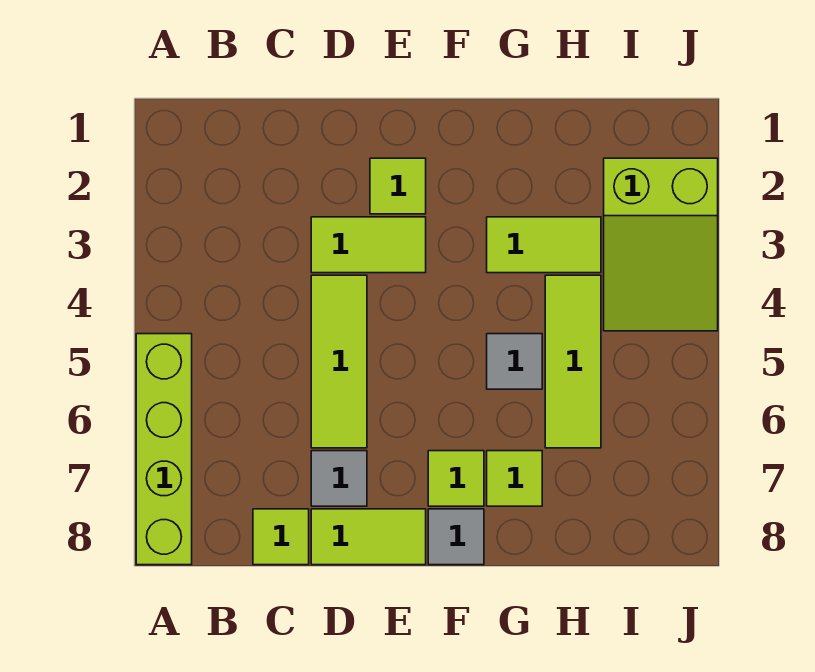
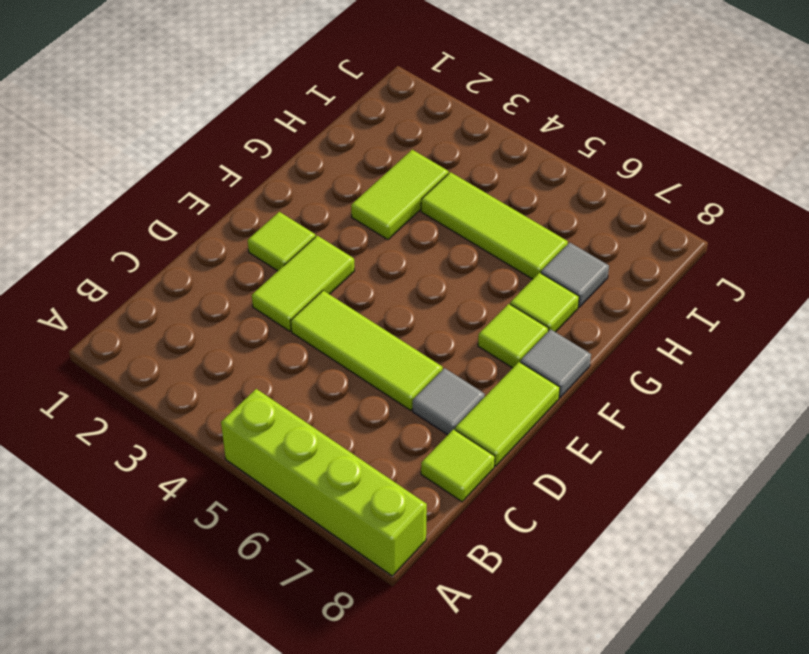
grey tile G5 level 1 -> grey tile H7 level 1
lime slope I2:J4 level 1 top 2 -> none

